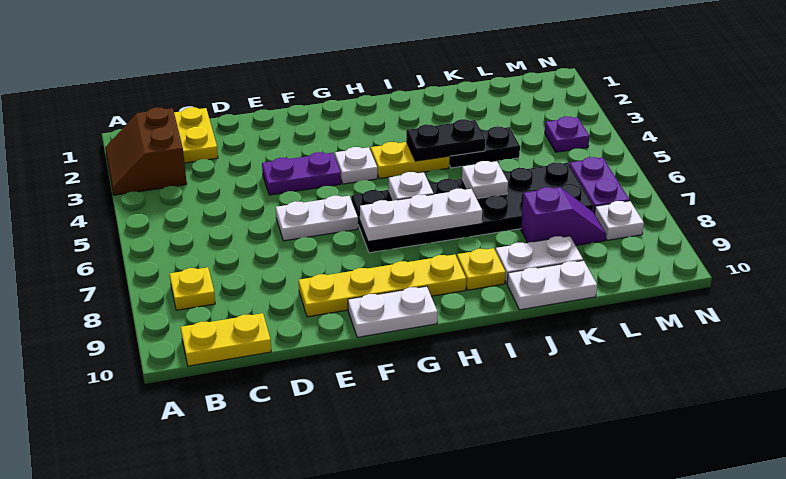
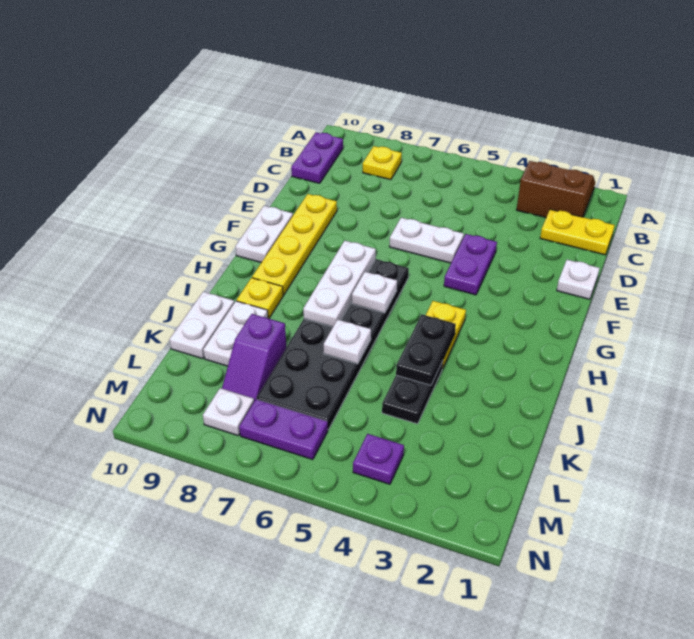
yellow plate B10:C10 level 1 -> purple plate B10:C10 level 1
white plate E6:F6 level 1 -> white plate E5:E6 level 1
white plate G4 level 1 -> white plate E1 level 1

